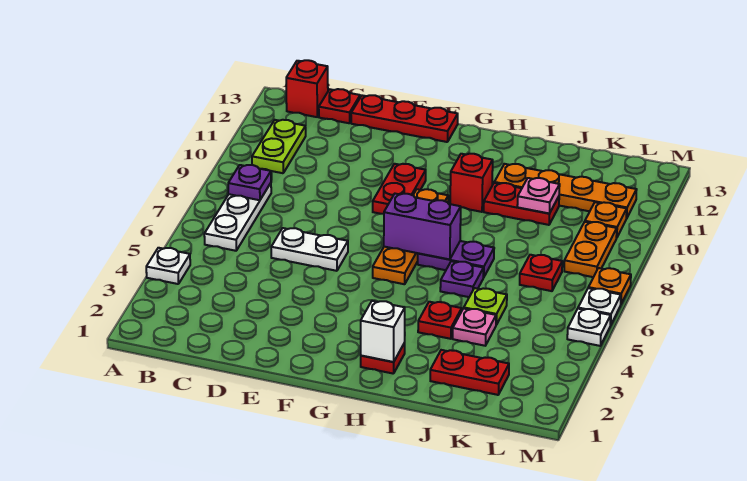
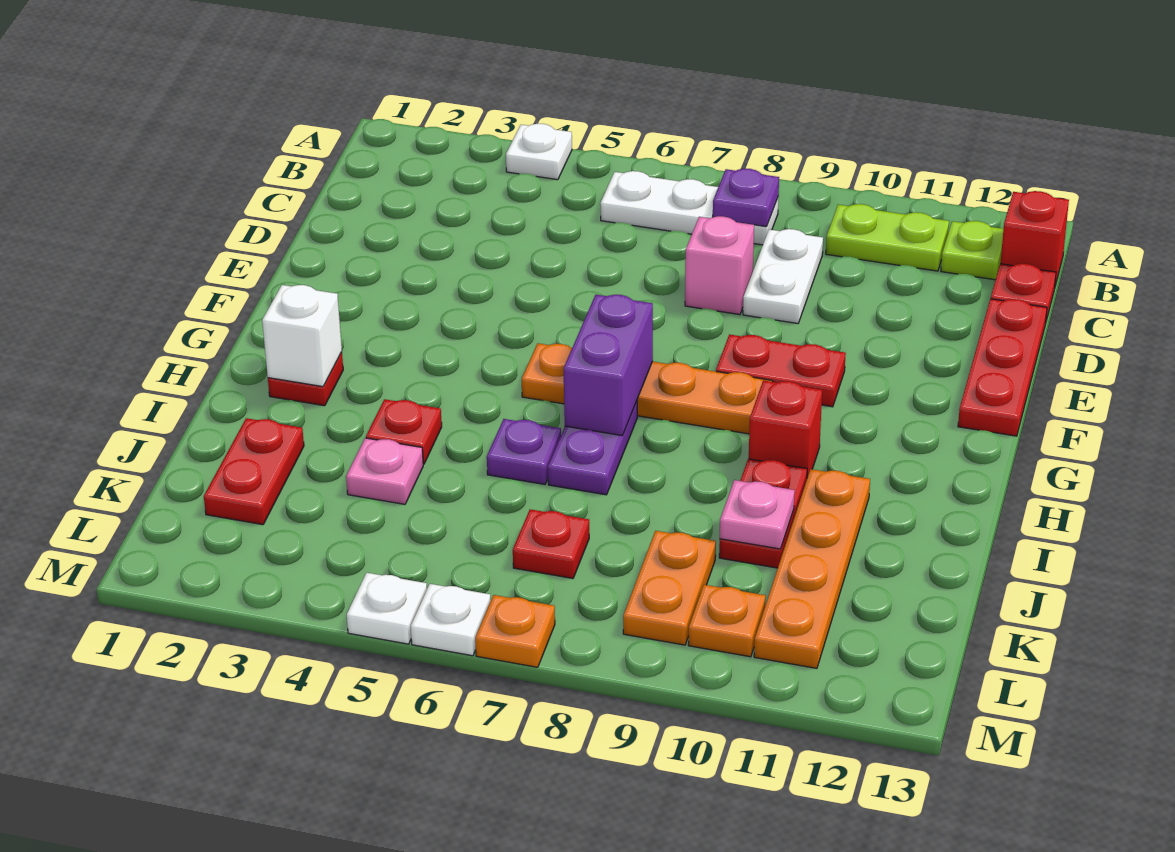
white plate D6:E6 level 1 -> white plate C9:D9 level 1
none -> pink brick D8 level 1
lime plate J5 level 1 -> lime plate B12 level 1
orange plate L8:L9 level 1 -> orange plate K9:L9 level 1

